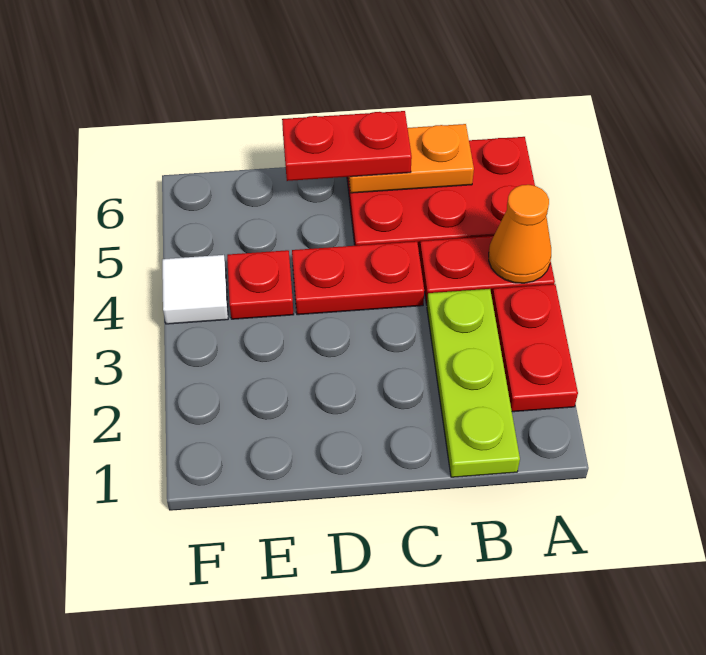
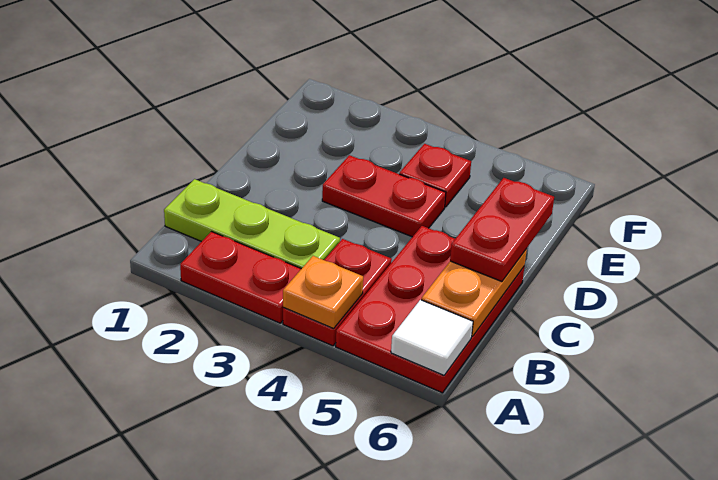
orange cone A4 level 2 -> orange plate A4 level 2
red plate C4:D4 level 1 -> red plate D3:D4 level 1
white tile F4 level 1 -> white tile A6 level 2

